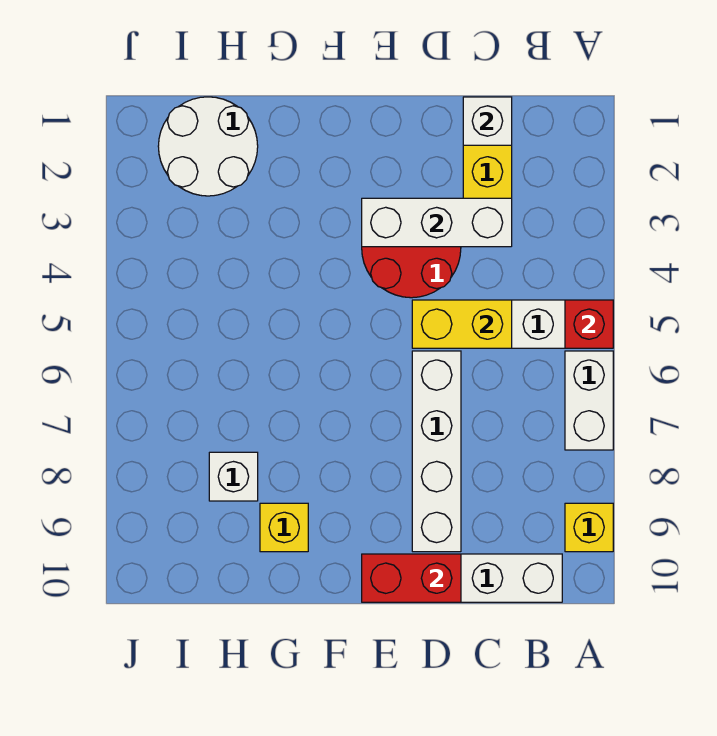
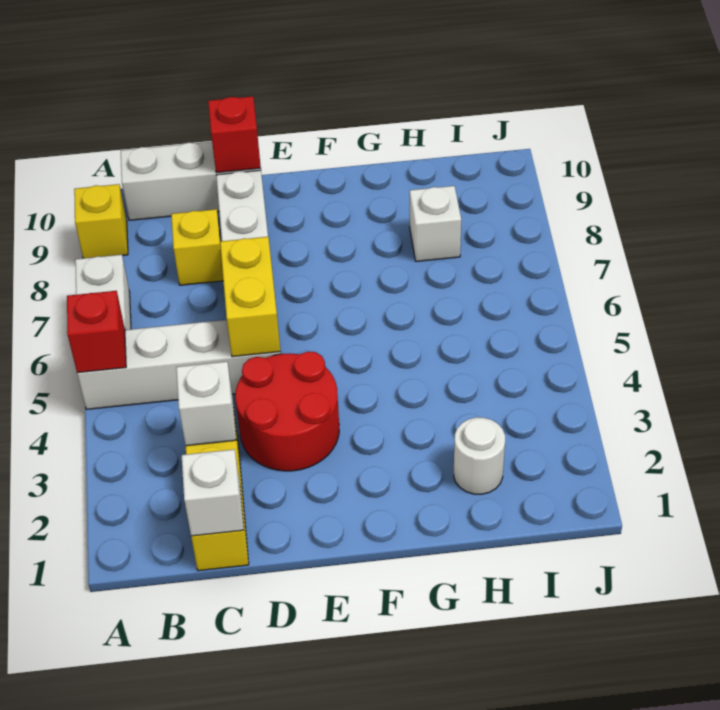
white brick C3:E3 level 2 -> white brick C3 level 2
yellow brick C5:D5 level 2 -> yellow brick D5:D6 level 2
red brick D10:E10 level 2 -> red brick D10 level 2
yellow brick G9 level 1 -> yellow brick C8 level 1
white round brick H1:I2 level 1 -> white round brick H2 level 1

